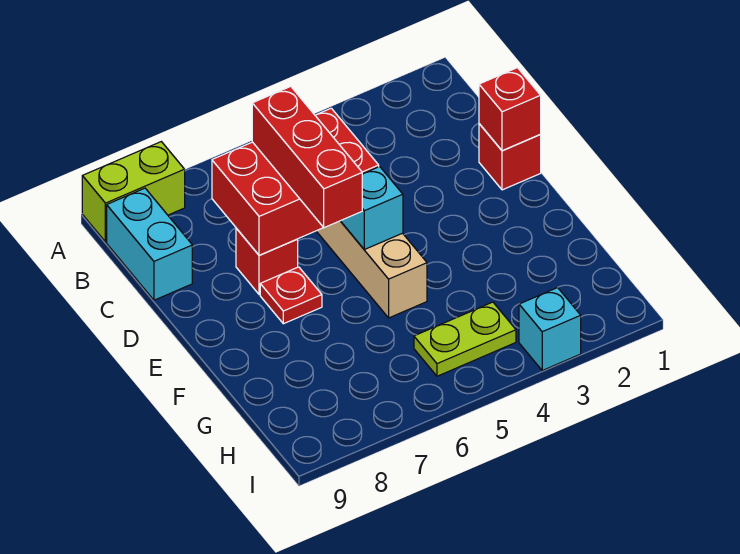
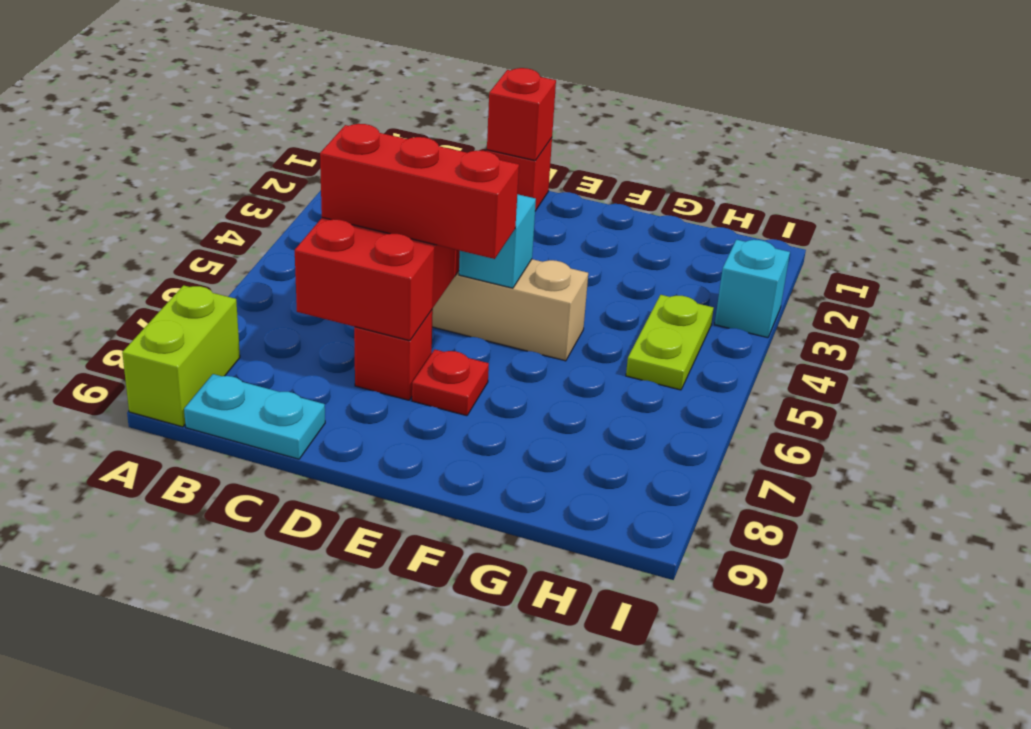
cyan brick B9:C9 level 1 -> cyan plate B9:C9 level 1

